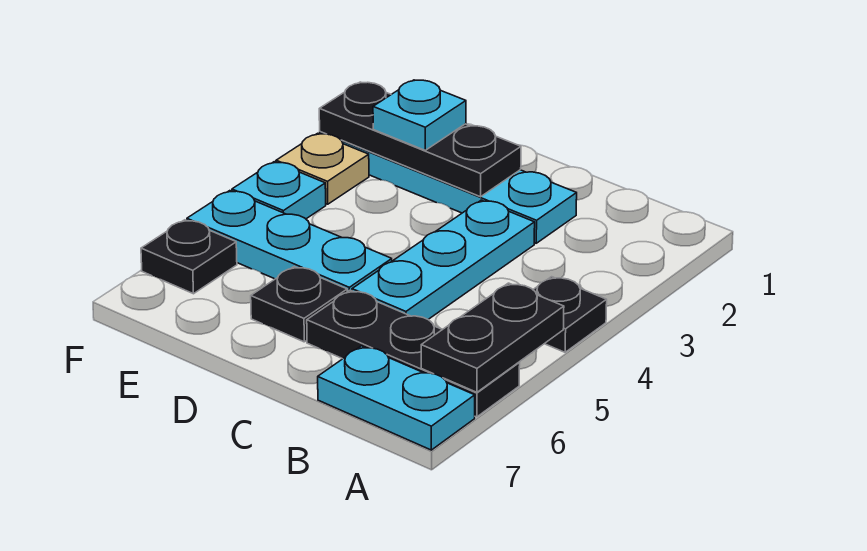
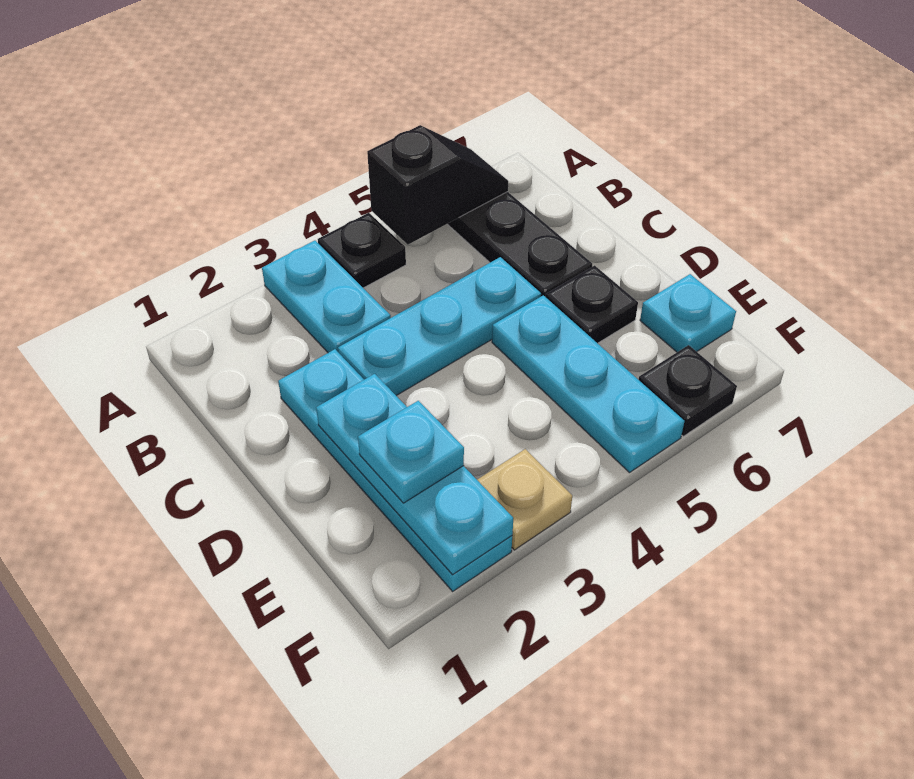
black plate A5:A6 level 2 -> black slope A5:A6 level 2 top 5
cyan plate A7:B7 level 1 -> cyan plate A3:B3 level 1
black plate D2:F2 level 2 -> cyan plate D2:F2 level 2
cyan plate F4 level 1 -> cyan plate E7 level 1

